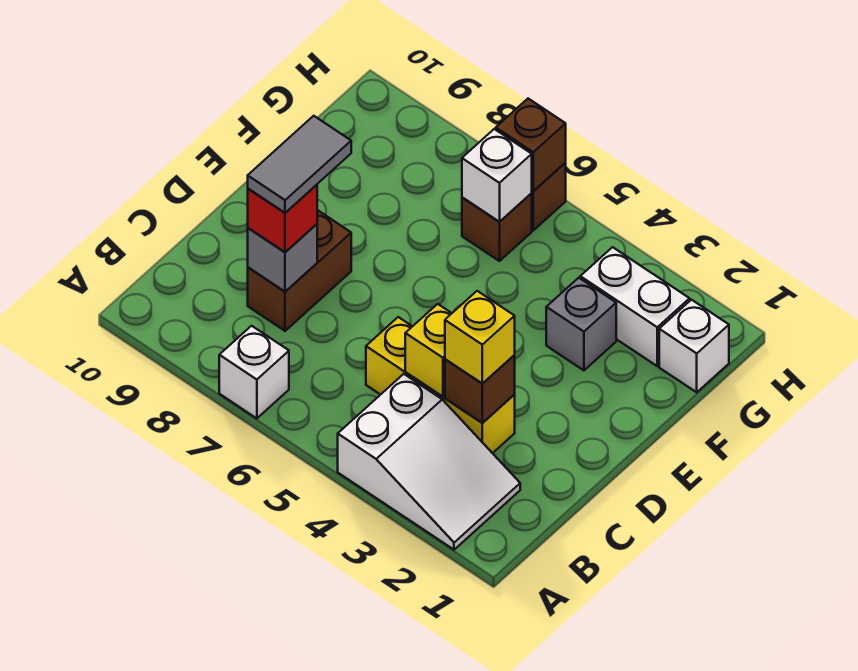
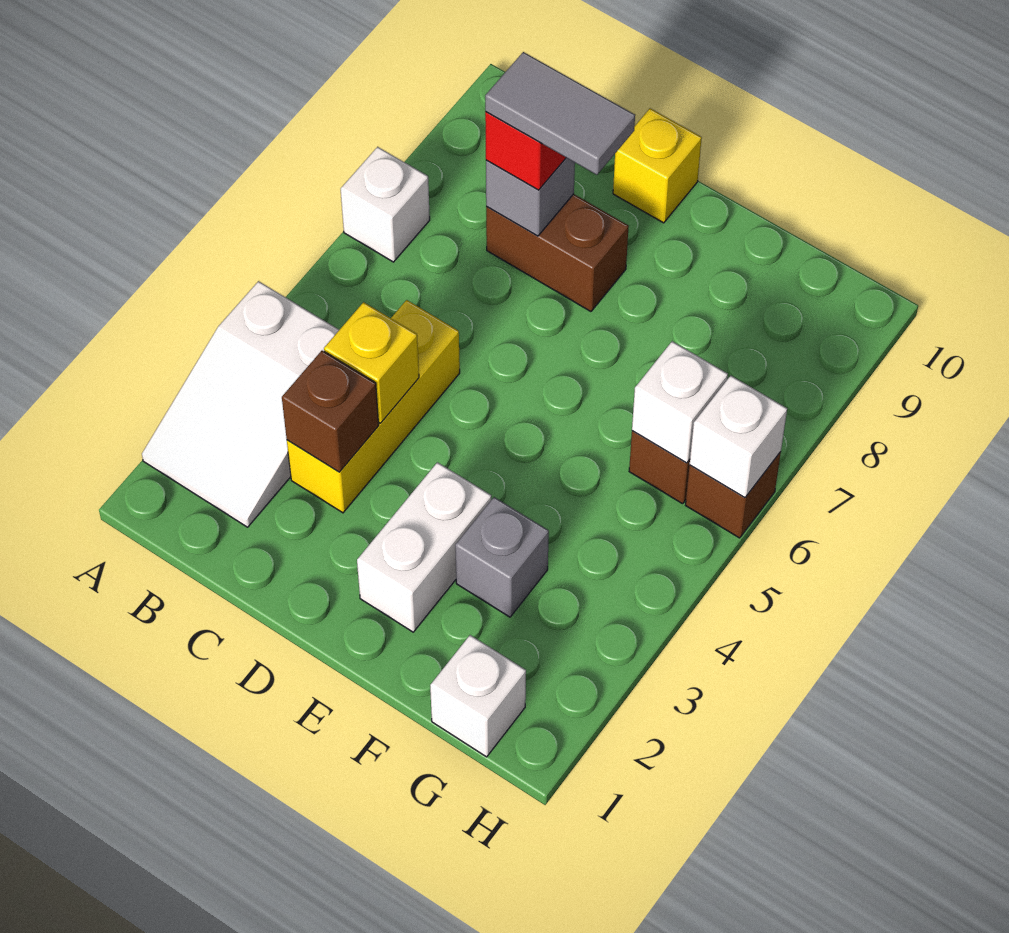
yellow brick C3 level 3 -> yellow brick D10 level 1
white brick G2:G3 level 1 -> white brick E2:E3 level 1
brown brick H6 level 2 -> white brick H6 level 2

